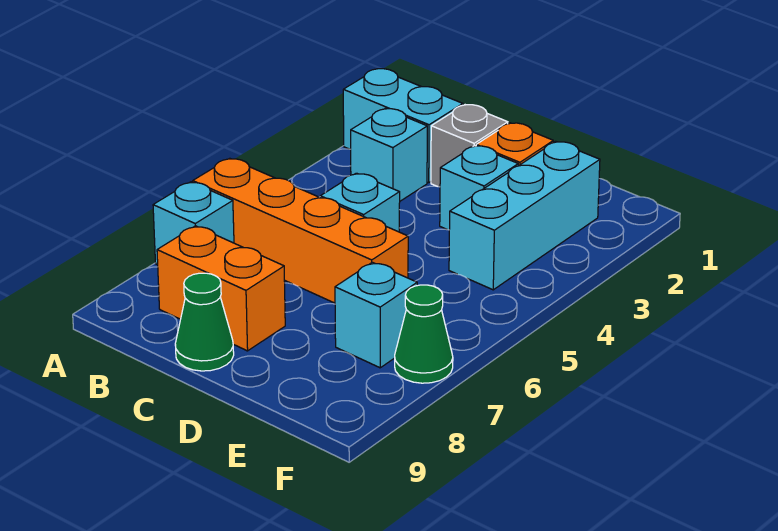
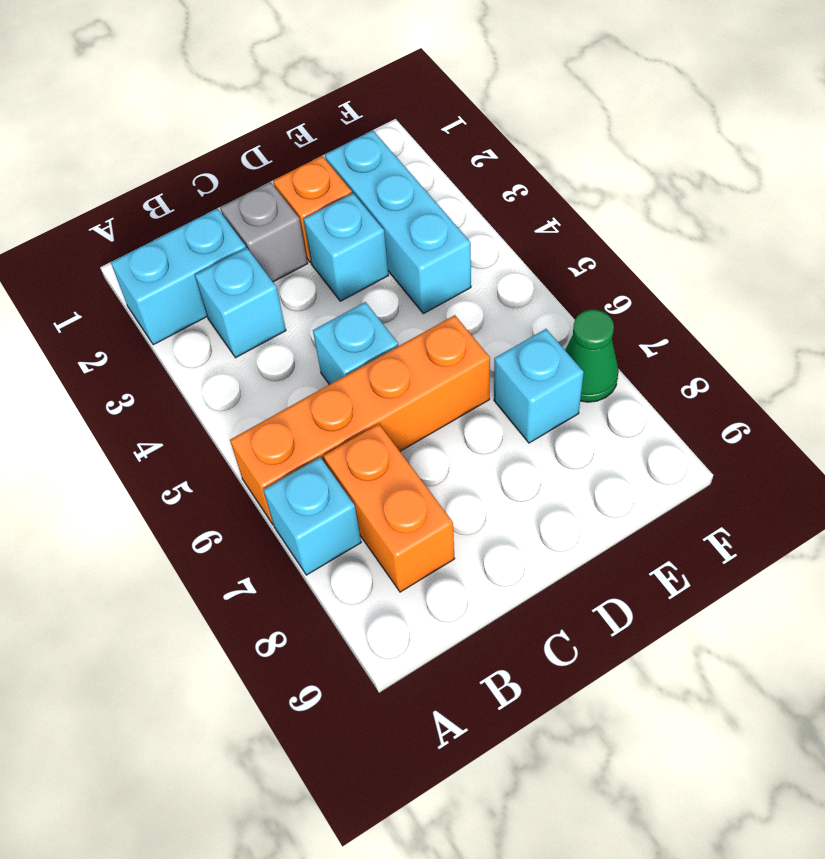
orange brick B8:C8 level 1 -> orange brick B7:B8 level 1
green cone C9 level 1 -> none

